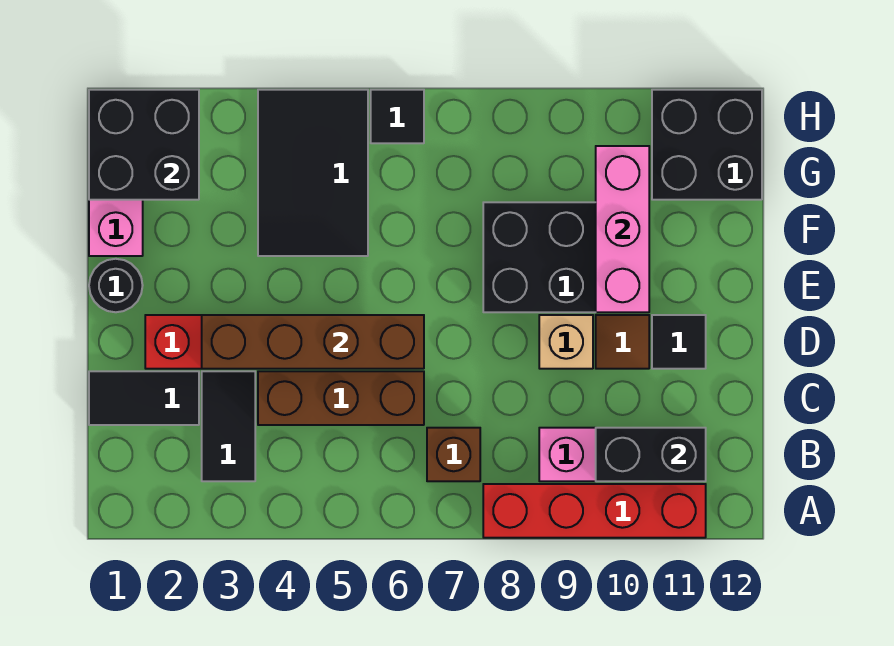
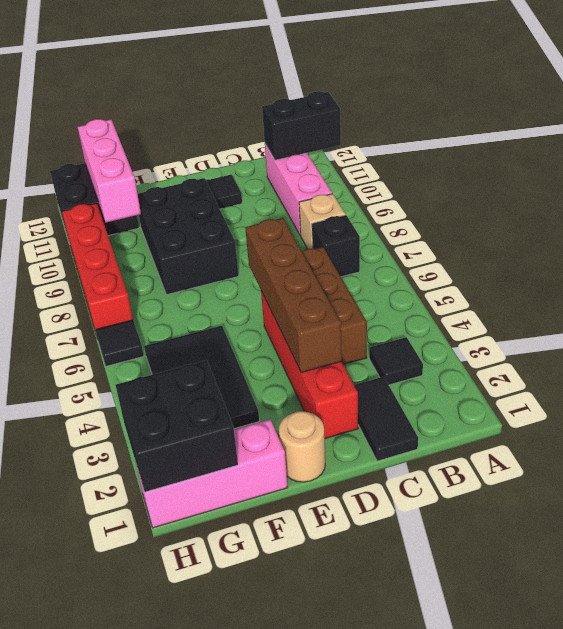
red brick A8:A11 level 1 -> red brick H7:H10 level 1
black tile B3:C3 level 1 -> black tile B3 level 1
brown brick B7 level 1 -> black brick B7 level 1
black brick B10:B11 level 2 -> black brick A11:B11 level 2
tan brick D9 level 1 -> tan brick B8 level 1
brown tile D10 level 1 -> none
black round brick E1 level 1 -> tan round brick E1 level 1
pink brick E10:G10 level 2 -> pink brick G10:G12 level 2
black tile F4:H5 level 1 -> black tile F3:G5 level 1

